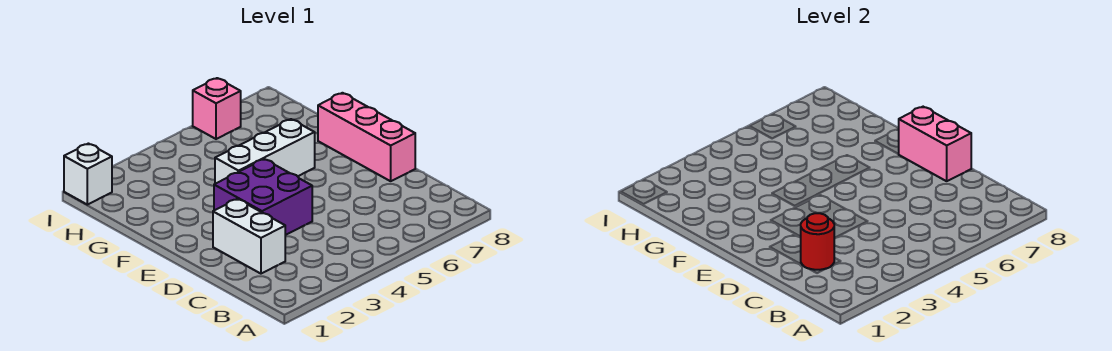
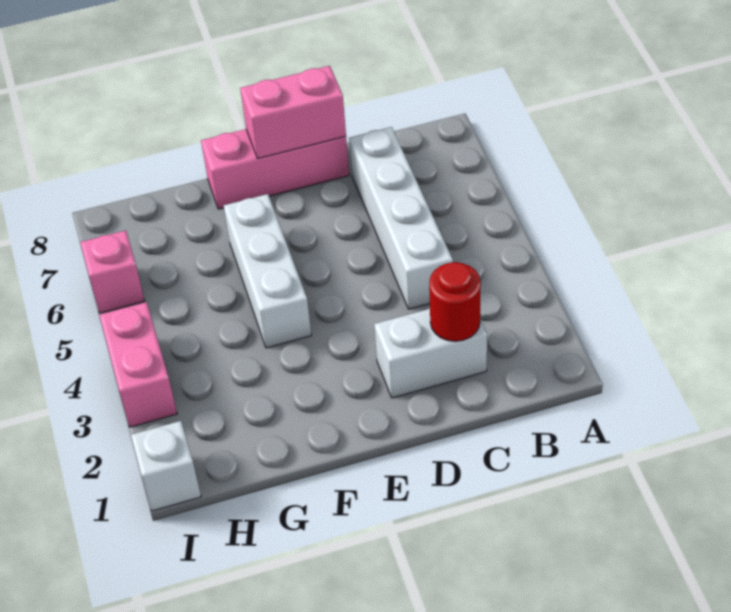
none -> white brick C4:C7 level 1
purple brick D3:E4 level 1 -> none
none -> pink brick I3:I4 level 1

